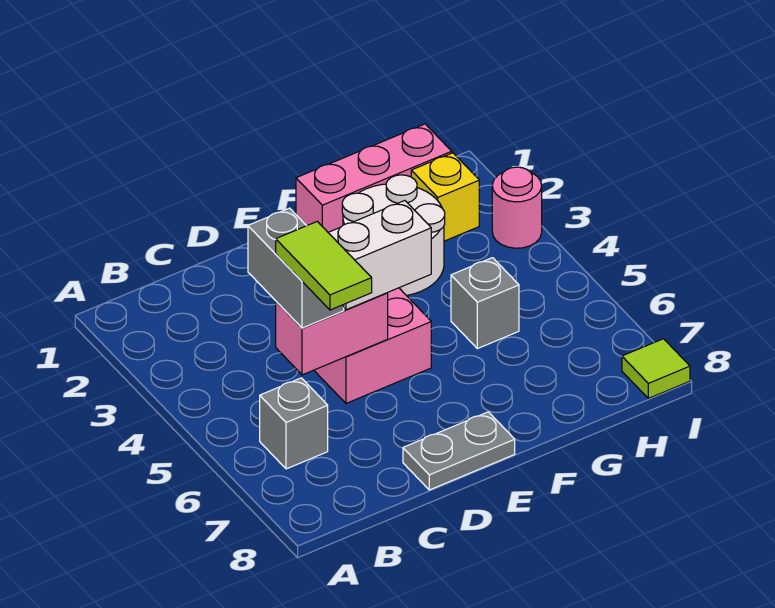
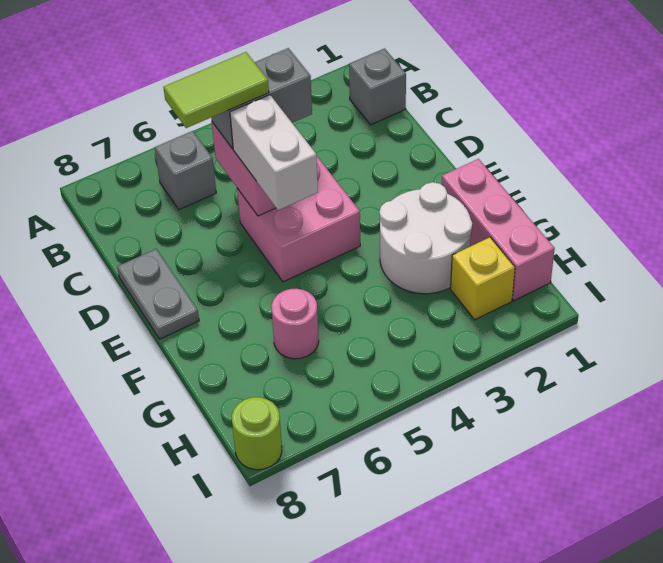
grey brick G5 level 1 -> grey brick B1 level 1
pink round brick I3 level 1 -> pink round brick G6 level 1
lime tile I8 level 1 -> lime round brick I8 level 1

